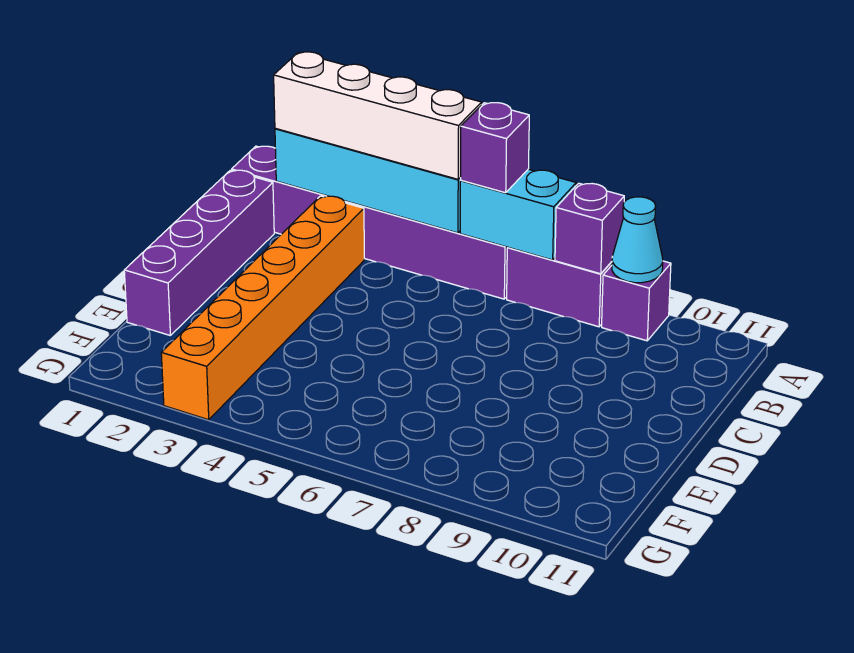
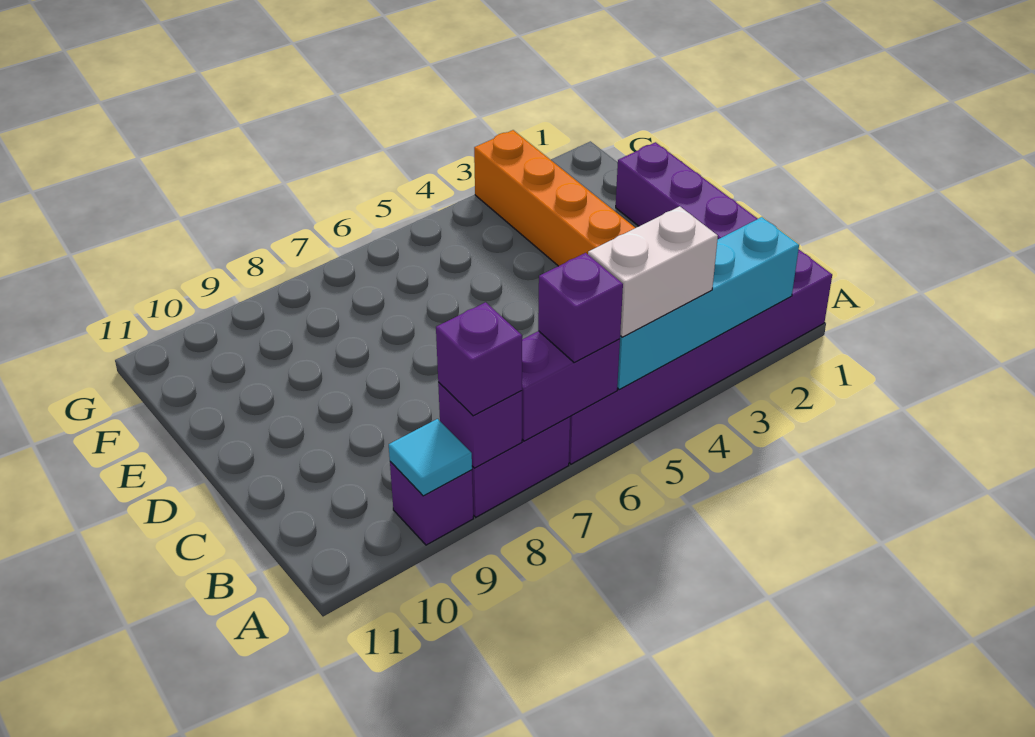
white brick A2:A5 level 3 -> white brick A4:A5 level 3
cyan brick A6:A7 level 2 -> purple brick A6:A7 level 2
none -> purple brick A8 level 3
cyan cone A9 level 2 -> cyan tile A9 level 2

